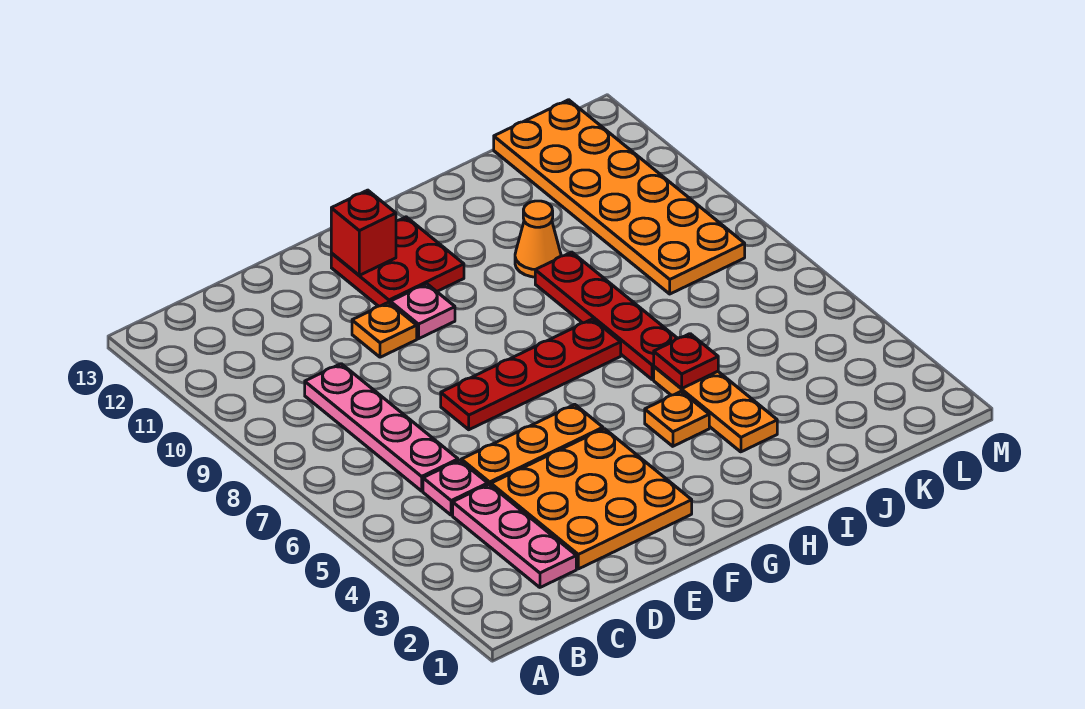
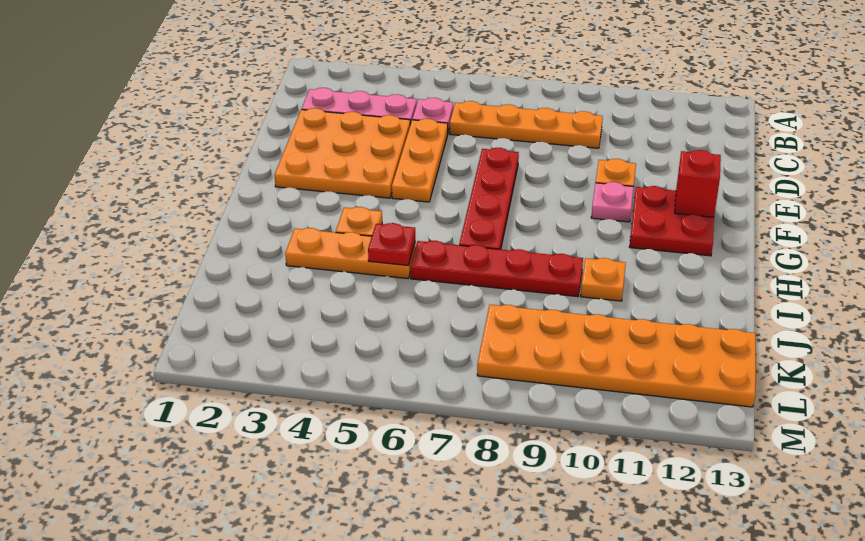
pink plate C6:C9 level 1 -> orange plate C6:C9 level 1
orange cone I10 level 1 -> orange plate I10 level 1

